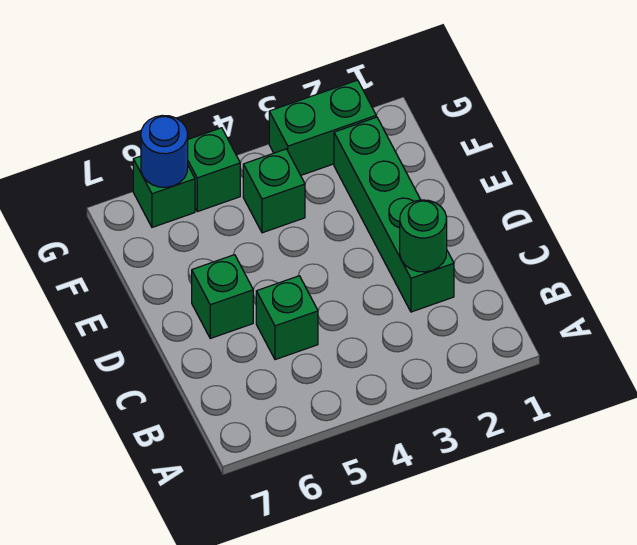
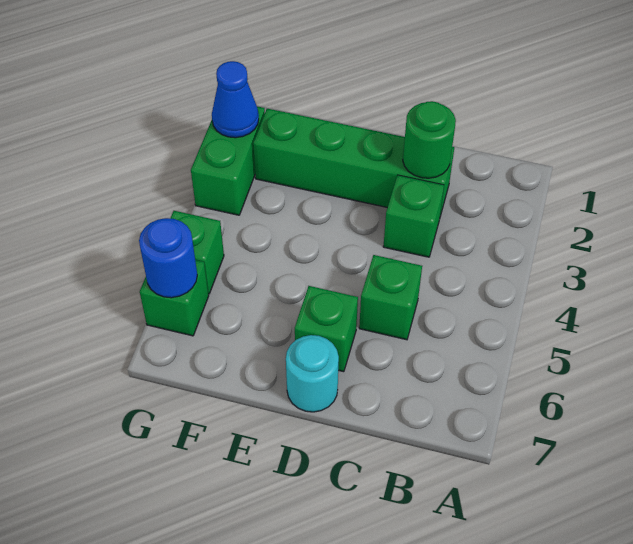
none -> cyan round brick D7 level 1
green brick F4 level 1 -> green brick C3 level 1
none -> blue cone G2 level 2

